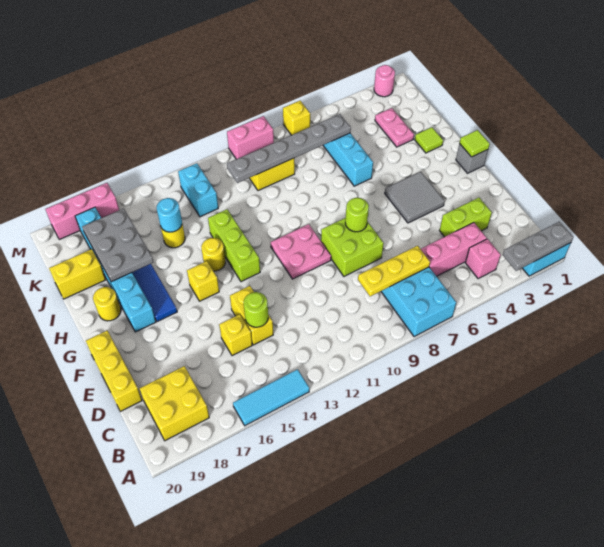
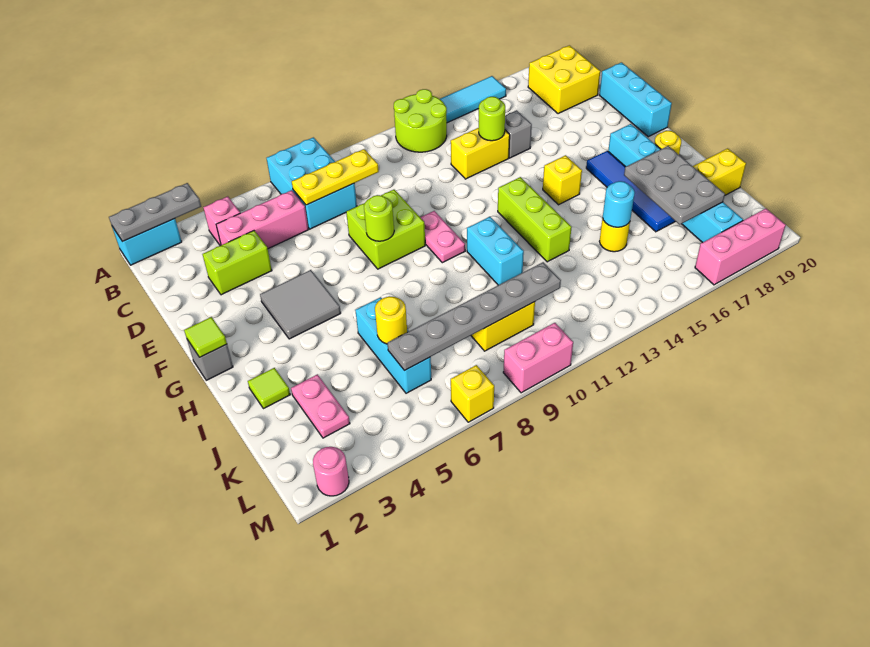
none -> lime round brick A12:B13 level 1
yellow brick D14:E14 level 1 -> yellow brick D13:D14 level 1
yellow brick D15 level 1 -> grey brick D15 level 1
yellow brick D20:F20 level 1 -> cyan brick D20:F20 level 1
pink plate F10:G11 level 1 -> pink plate F10:G10 level 1
yellow round brick H14 level 1 -> yellow round brick J6 level 2
cyan brick K13:L13 level 1 -> cyan brick H11:I11 level 1

